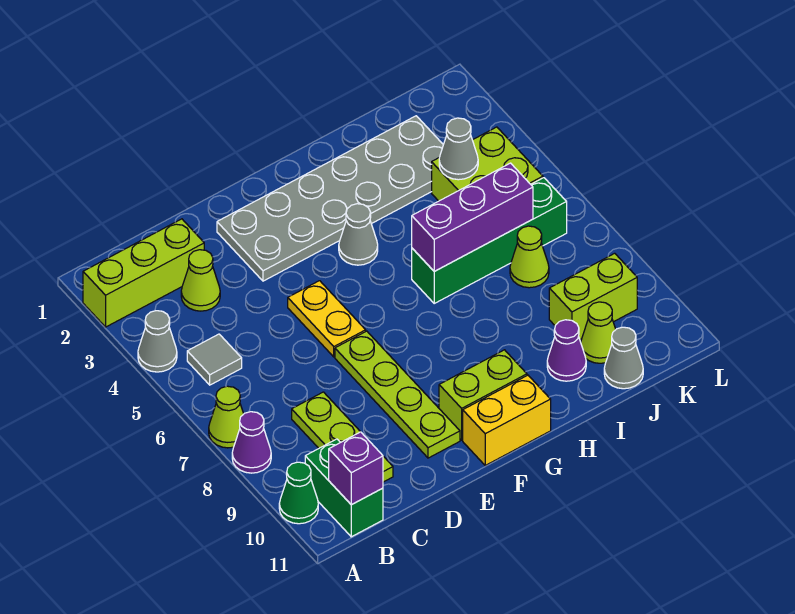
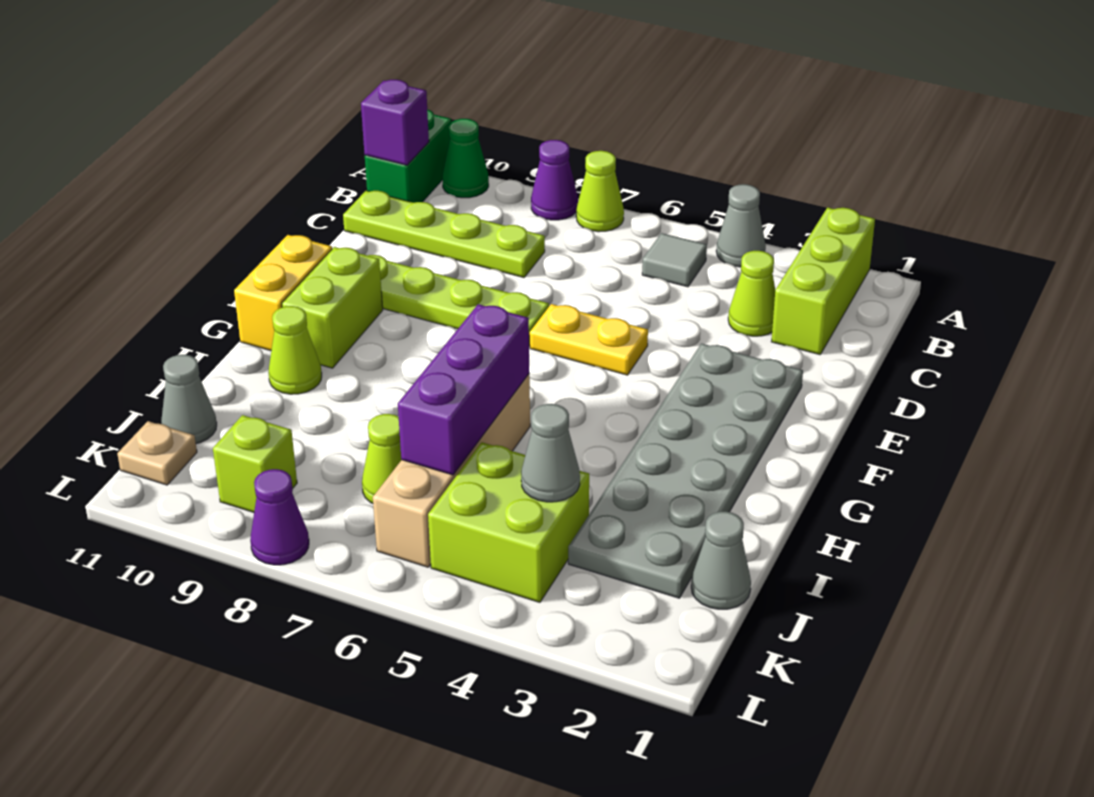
green brick B10:B11 level 1 -> green brick A11:B11 level 1
lime plate C8:C10 level 1 -> lime plate C8:C11 level 1
grey cone G4 level 1 -> grey cone J1 level 1
green brick H6:K6 level 1 -> tan brick H6:K6 level 1
purple cone I10 level 1 -> purple cone L8 level 1
lime brick J9:K9 level 1 -> lime brick K9 level 1
lime cone J10 level 1 -> lime cone H10 level 1
none -> tan plate K11 level 1

